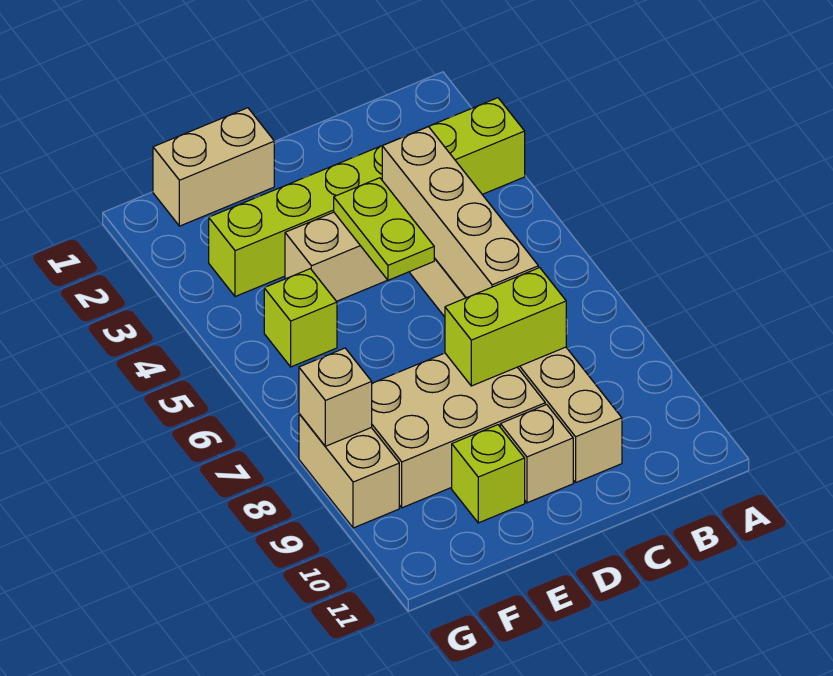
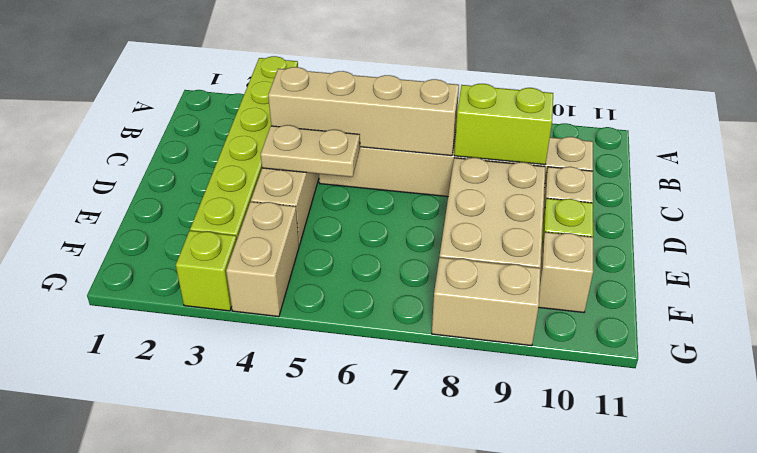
lime brick C8:D8 level 2 -> lime brick C8:C9 level 2
lime plate D4:D5 level 2 -> tan plate D4:D5 level 2
tan brick E1:F1 level 1 -> tan brick F4:G4 level 1
lime brick F5 level 1 -> lime brick G3 level 1
tan brick G8 level 2 -> tan brick F10 level 1

